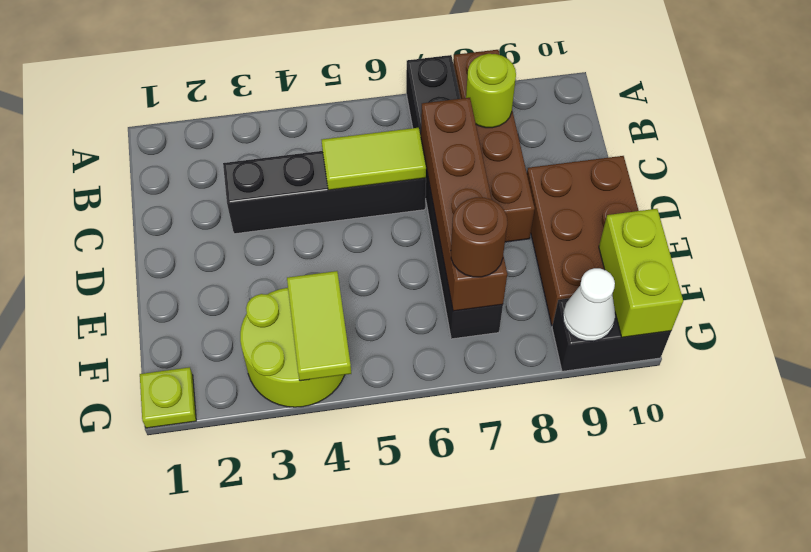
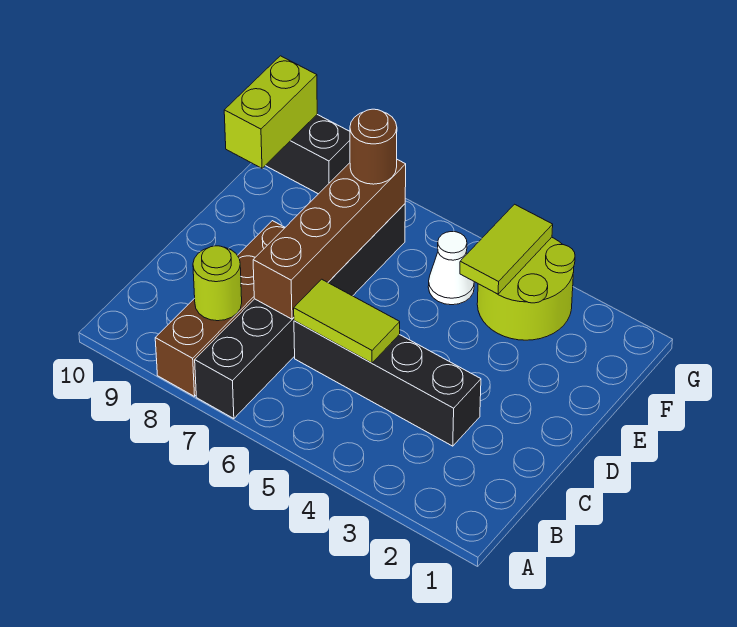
brown brick D9:F10 level 1 -> none
lime plate G1 level 1 -> none
white cone G9 level 2 -> white cone F5 level 1

